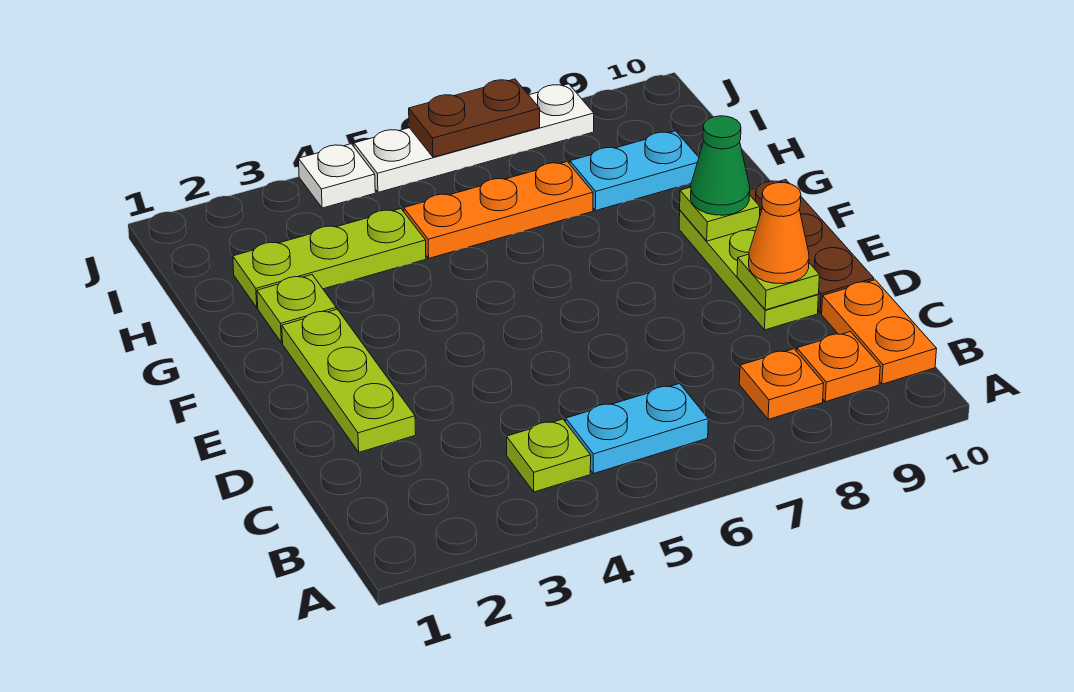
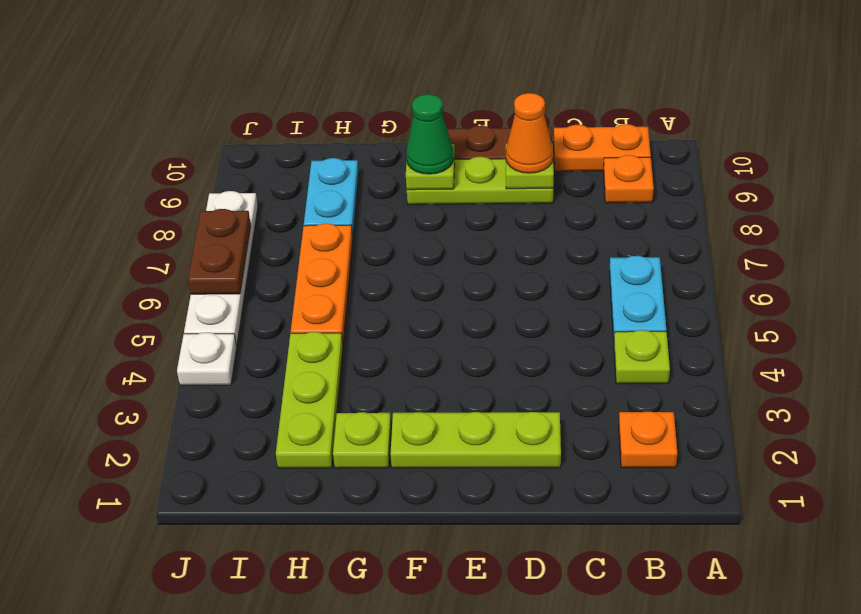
orange plate B8 level 1 -> orange plate B2 level 1

